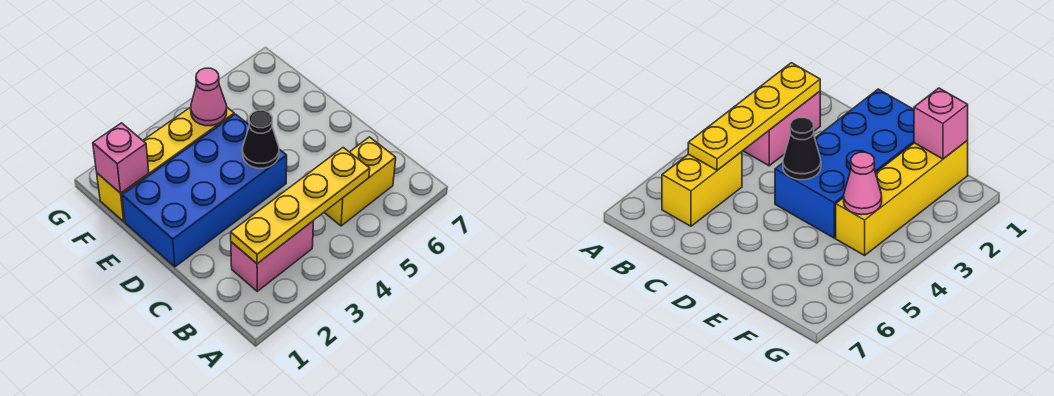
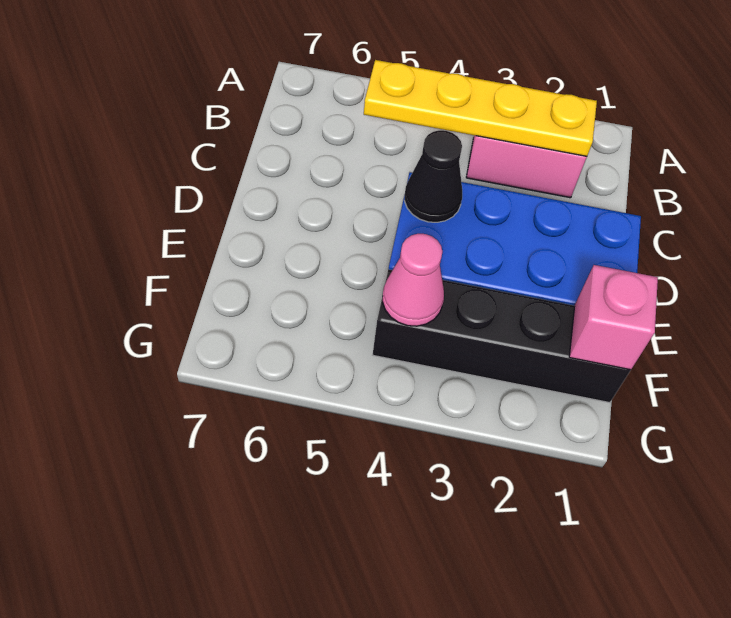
yellow brick B5:B6 level 1 -> none
yellow brick F1:F4 level 1 -> black brick F1:F4 level 1

